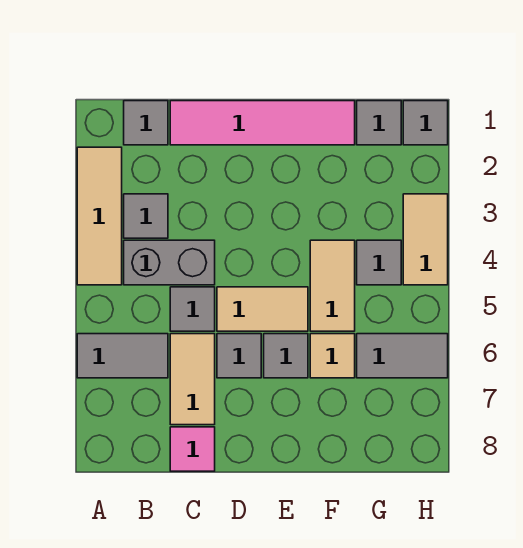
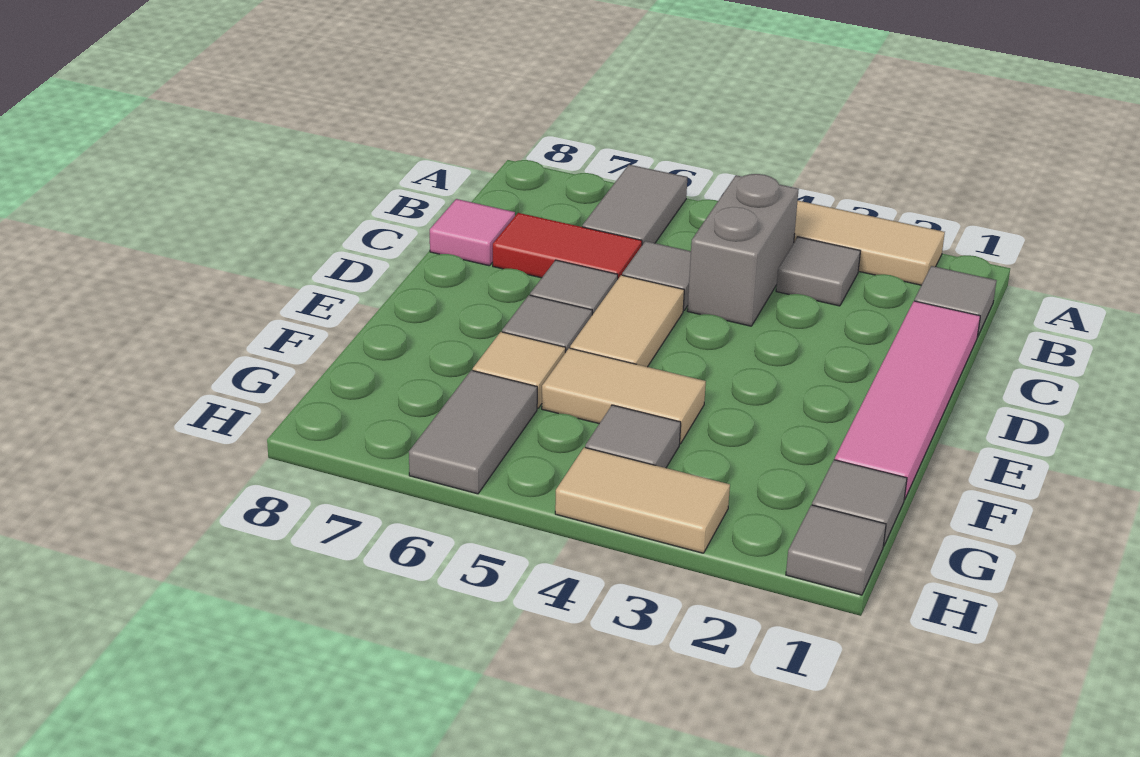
tan tile C6:C7 level 1 -> red tile C6:C7 level 1

